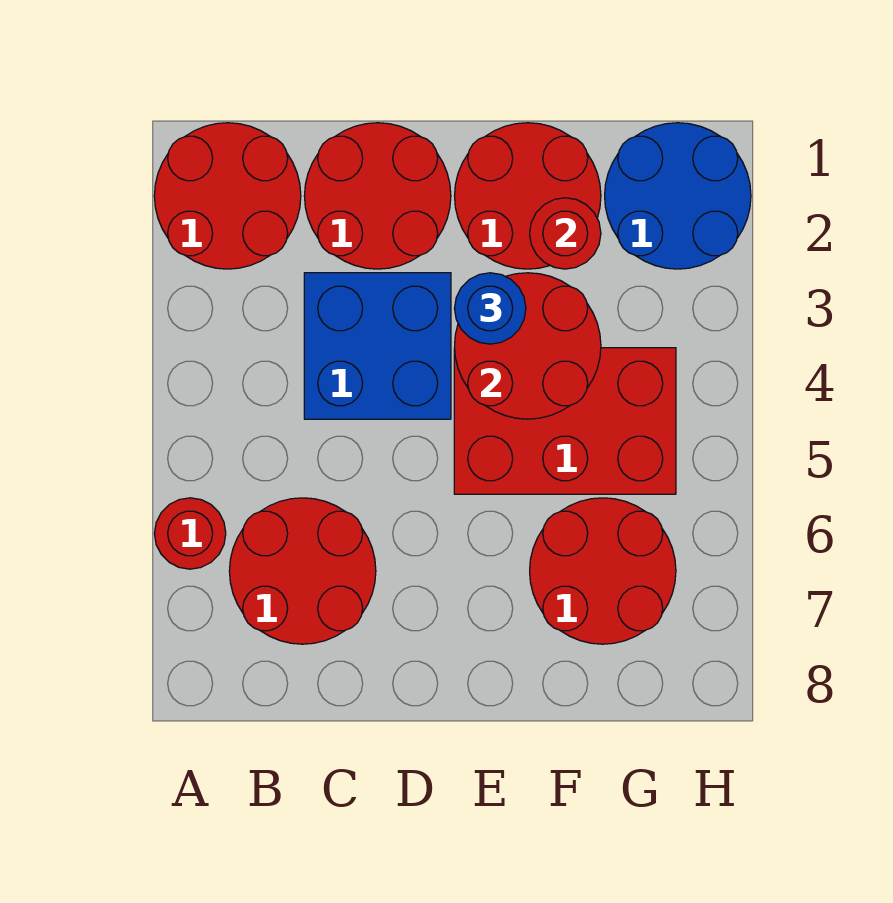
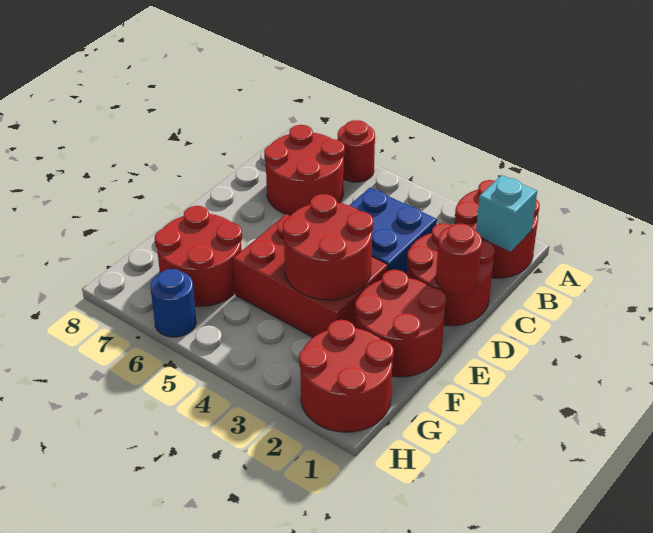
none -> cyan brick B1 level 2
blue round brick E3 level 3 -> blue round brick H6 level 1
red brick E4:G5 level 1 -> red brick E3:F5 level 1
red round brick F2 level 2 -> red round brick D1 level 2
blue round brick G1:H2 level 1 -> red round brick G1:H2 level 1

